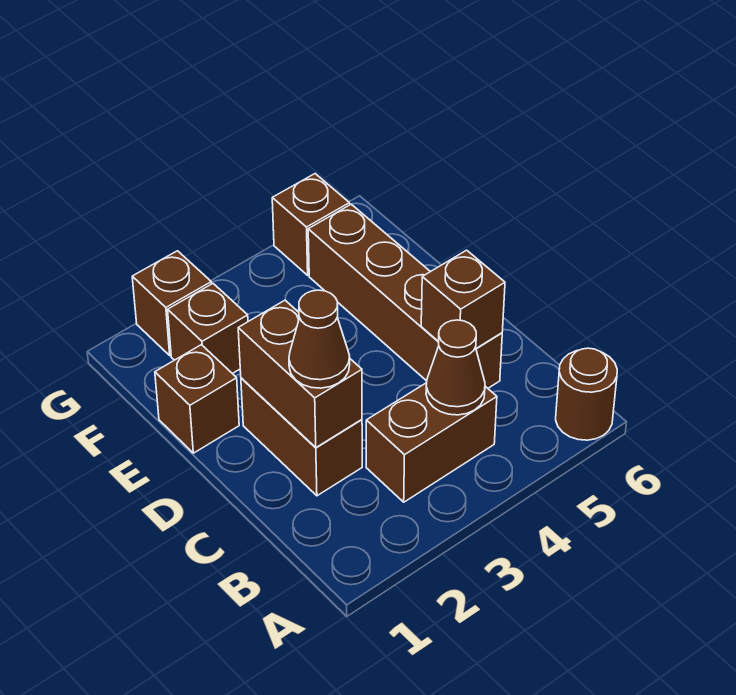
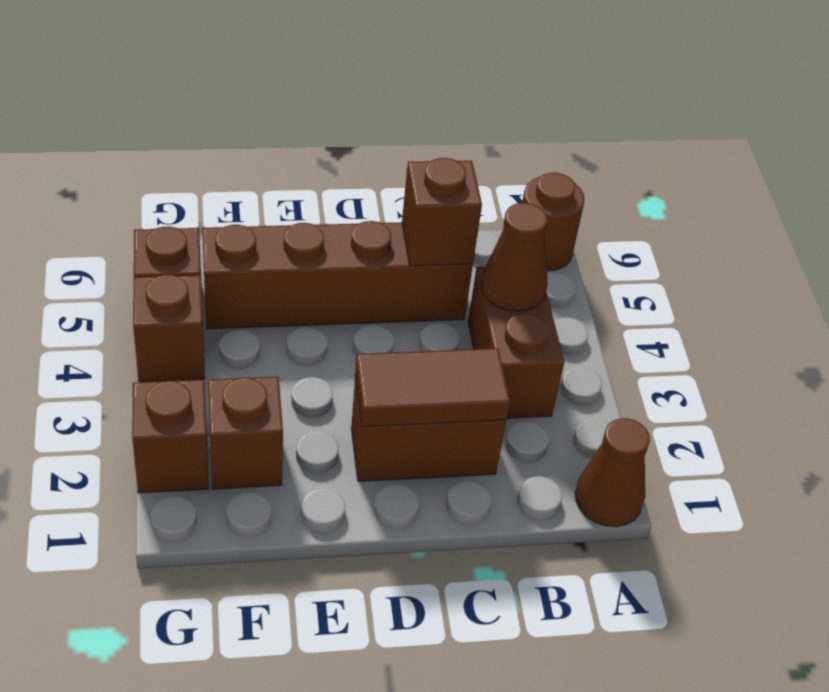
brown brick C2:D2 level 2 -> brown tile C2:D2 level 2
brown cone C2 level 3 -> brown cone A1 level 1
brown brick E1 level 1 -> brown brick G4 level 1

